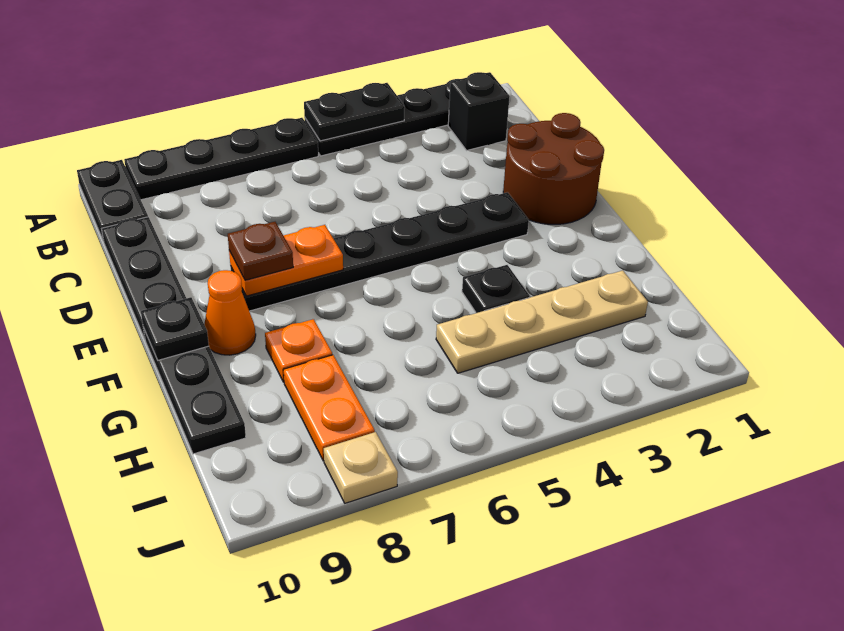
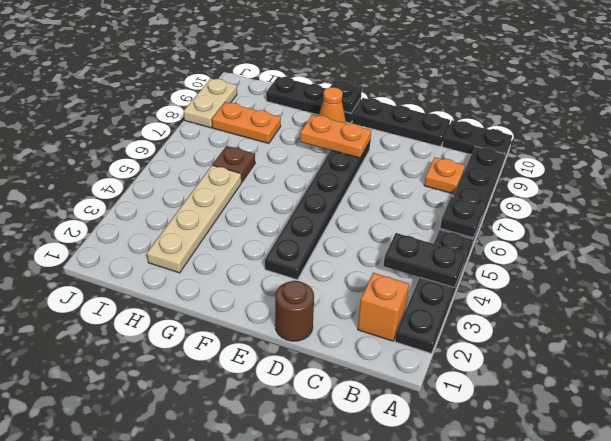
black plate A4:A5 level 2 -> black plate A4:B4 level 2
black brick B2 level 1 -> orange brick B2 level 1
brown round brick D1:E2 level 1 -> brown round brick D1 level 1
orange plate E7:E8 level 2 -> orange plate E8:F8 level 2
brown plate E8 level 3 -> brown plate H6 level 1
black plate G4 level 1 -> black plate A6 level 2
orange plate G8 level 1 -> orange plate B8 level 1
tan plate J8 level 1 -> tan plate J8:J9 level 1

